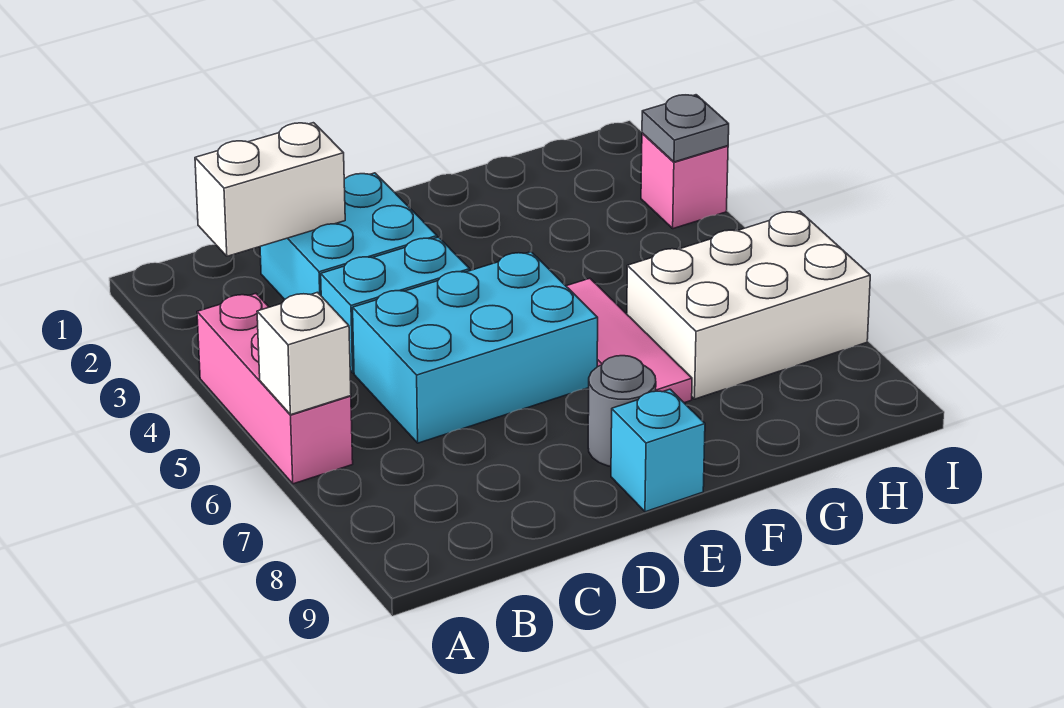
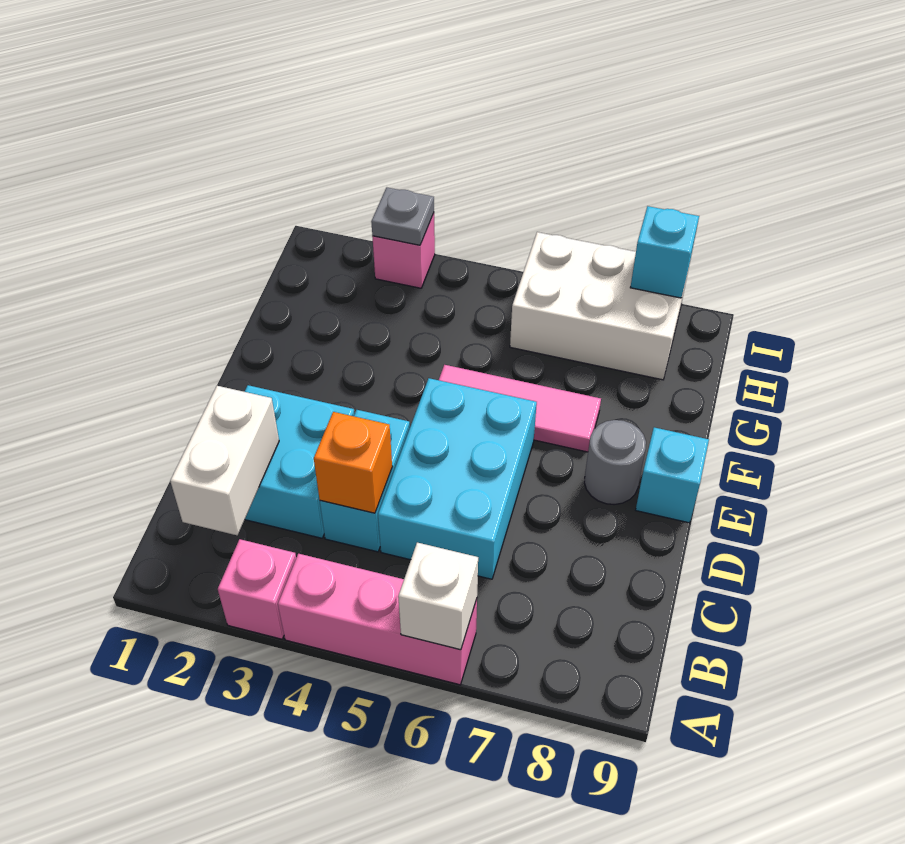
none -> pink brick A3 level 1
none -> orange brick C4 level 2
white brick G6:I7 level 1 -> white brick H6:I8 level 1
none -> cyan brick I8 level 2

